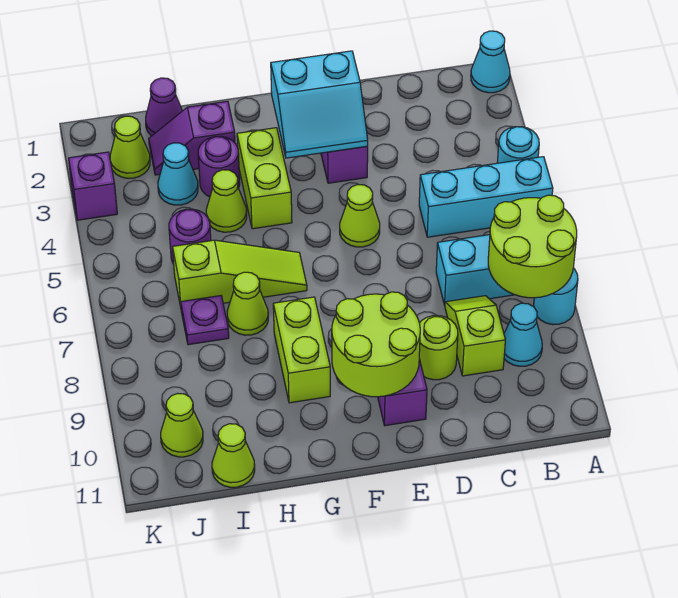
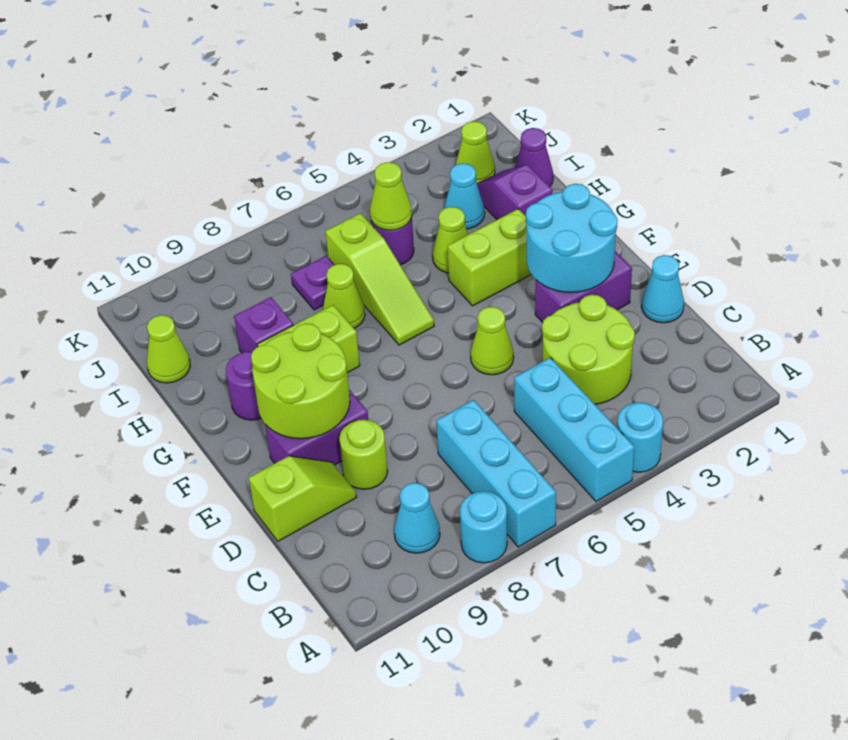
cyan cone A1 level 1 -> cyan cone D1 level 1
lime round brick A7:B8 level 2 -> lime round brick C3:D4 level 1
lime slope C8:C9 level 1 top 9 -> lime slope D10:D11 level 1 top 11
cyan slope E2:F3 level 2 top 2 -> cyan round brick E2:F3 level 2
purple round brick H3 level 1 -> purple round brick G10 level 1
lime cone J10 level 1 -> lime cone I5 level 2
purple brick K3 level 1 -> purple brick H9 level 1

